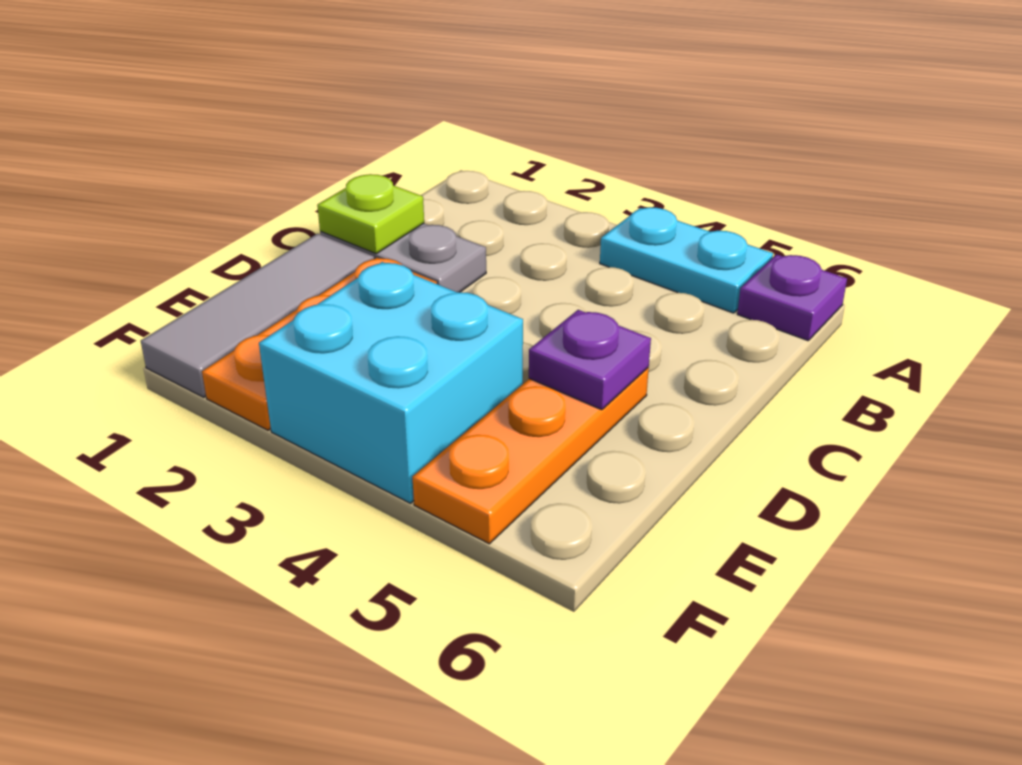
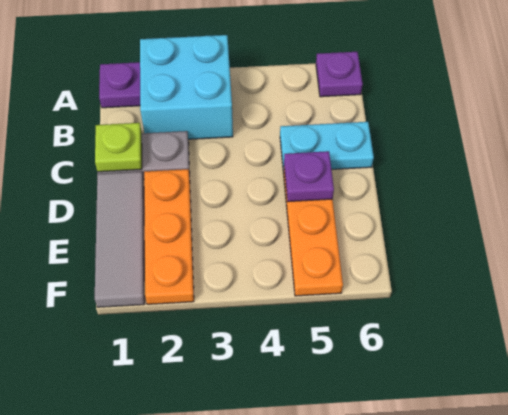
none -> purple plate A1 level 1
cyan plate A4:A5 level 1 -> cyan plate C5:C6 level 1
cyan brick E3:F4 level 1 -> cyan brick A2:B3 level 1

